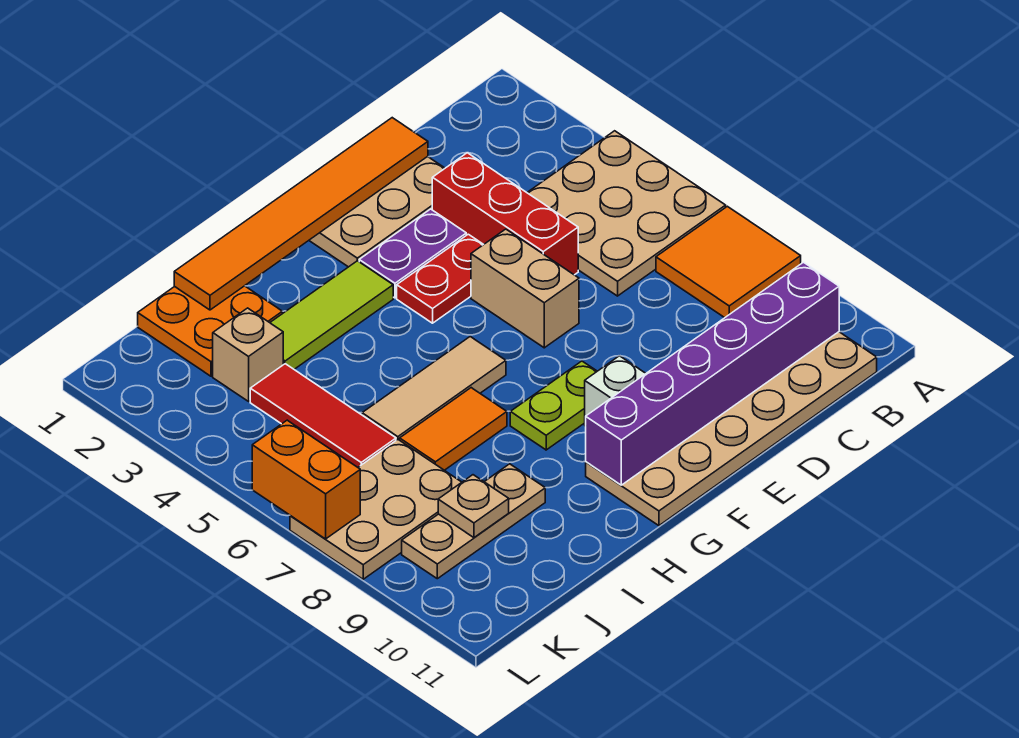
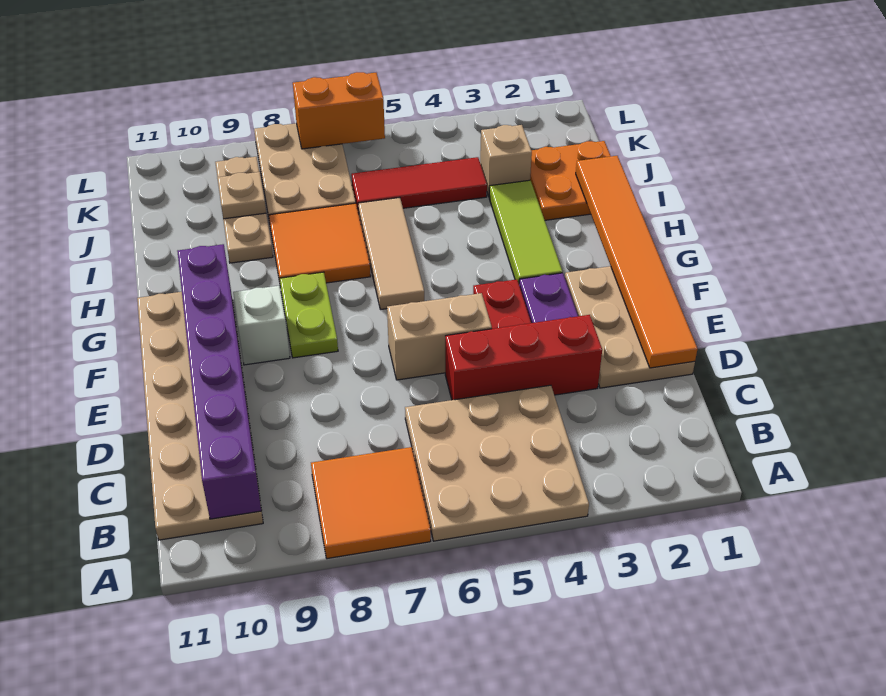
orange tile H7:I7 level 1 -> orange tile H7:I8 level 1

